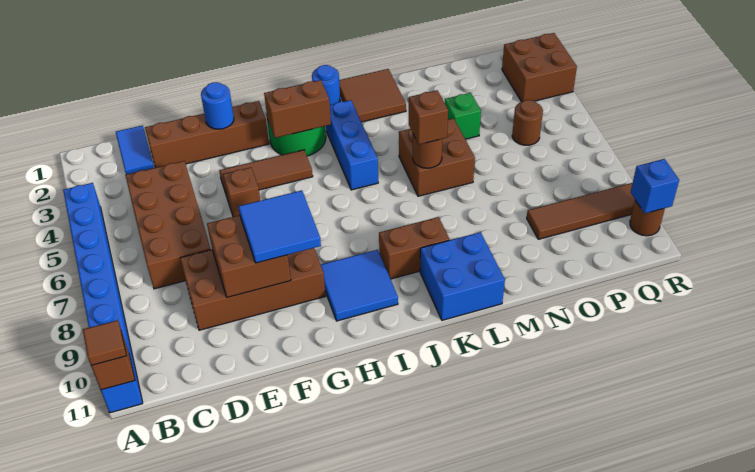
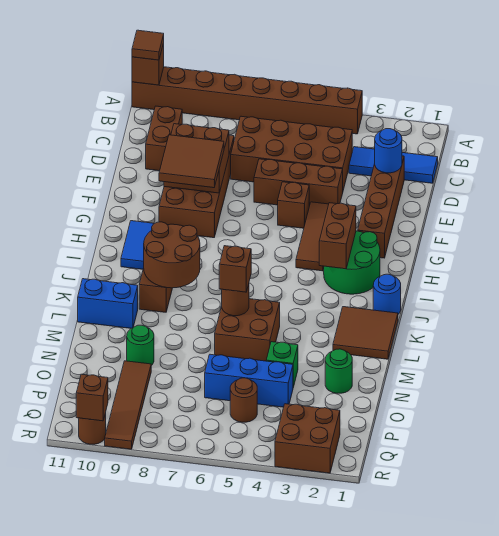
blue brick A4:A11 level 1 -> brown brick A4:A11 level 1
blue tile C1:C2 level 1 -> blue tile C1:C3 level 1
none -> brown brick C10:D10 level 1
none -> brown brick E4:E6 level 1
blue round brick F2 level 2 -> blue round brick D2 level 2
blue tile F8:G9 level 3 -> brown tile F8:G9 level 3
blue brick J3:J5 level 1 -> blue brick O4:O6 level 1
none -> brown round brick J8:K9 level 2
blue brick K10:L11 level 1 -> blue brick L10:L11 level 1
none -> green round brick N2 level 1
none -> green round brick N9 level 1
blue brick R10 level 2 -> brown brick R10 level 2

